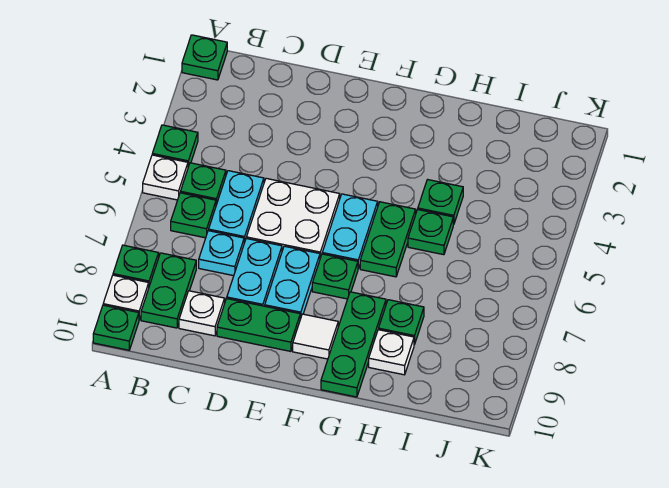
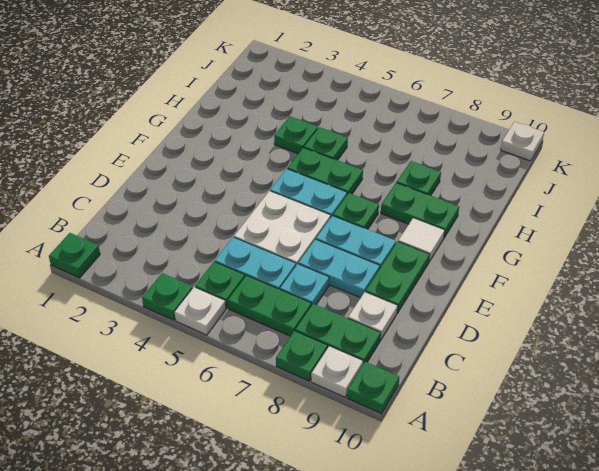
green plate B6 level 1 -> green plate B6:B7 level 1
green plate G8:G10 level 1 -> green plate G8:G9 level 1
white plate H9 level 1 -> white plate K10 level 1

